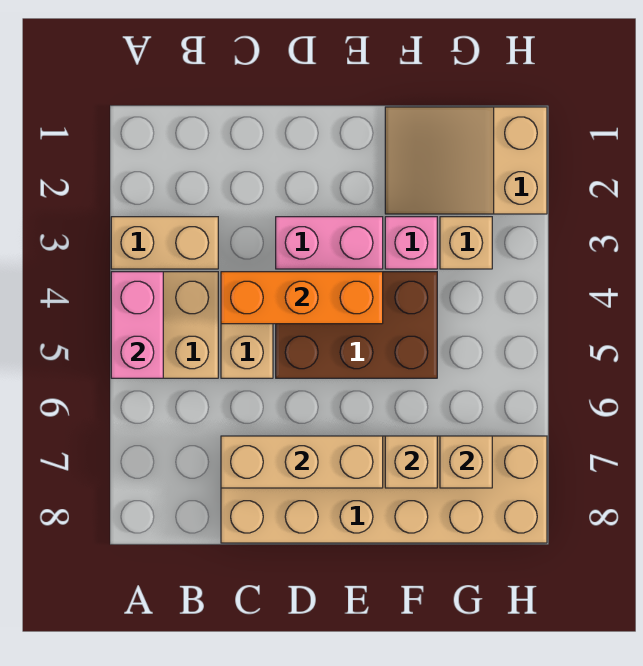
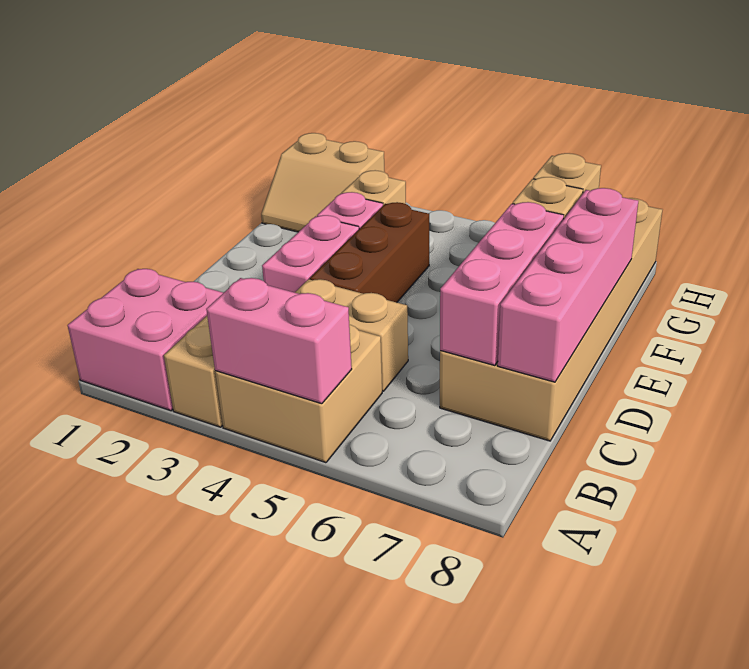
none -> pink brick A1:B2 level 1
orange brick C4:E4 level 2 -> none
tan brick C7:E7 level 2 -> pink brick C7:E7 level 2
none -> pink brick C8:F8 level 2
brown brick D4:F5 level 1 -> brown brick D4:F4 level 1
tan slope F1:H2 level 1 top H -> tan slope G1:H2 level 1 top H

